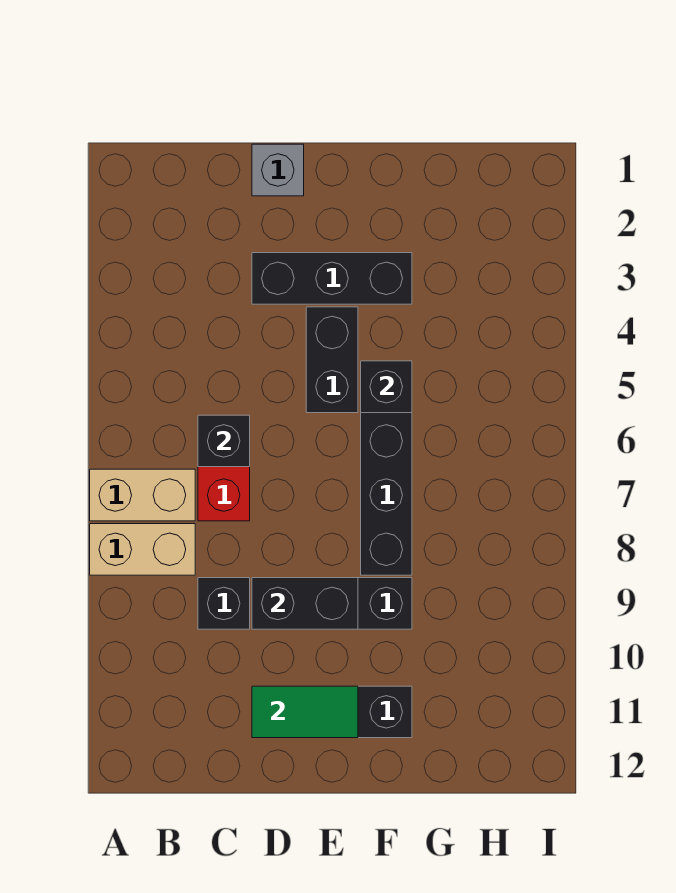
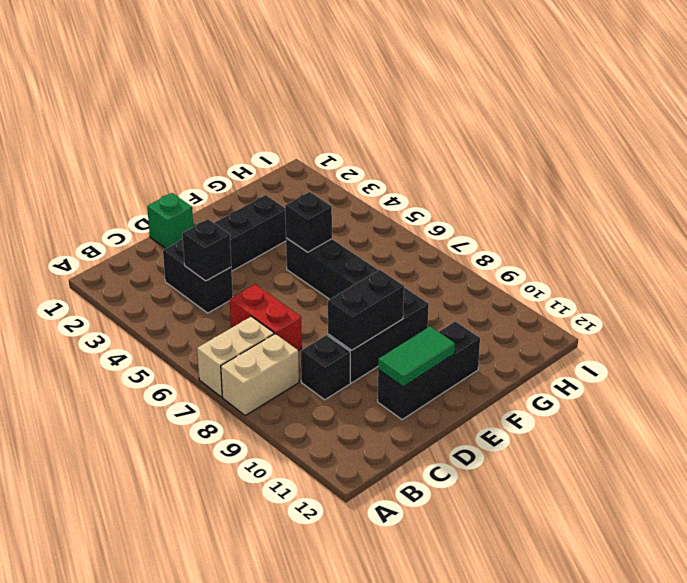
black brick C6 level 2 -> black brick C4 level 2
grey brick D1 level 1 -> green brick D1 level 1
black brick E4:E5 level 1 -> black brick C3:C4 level 1

